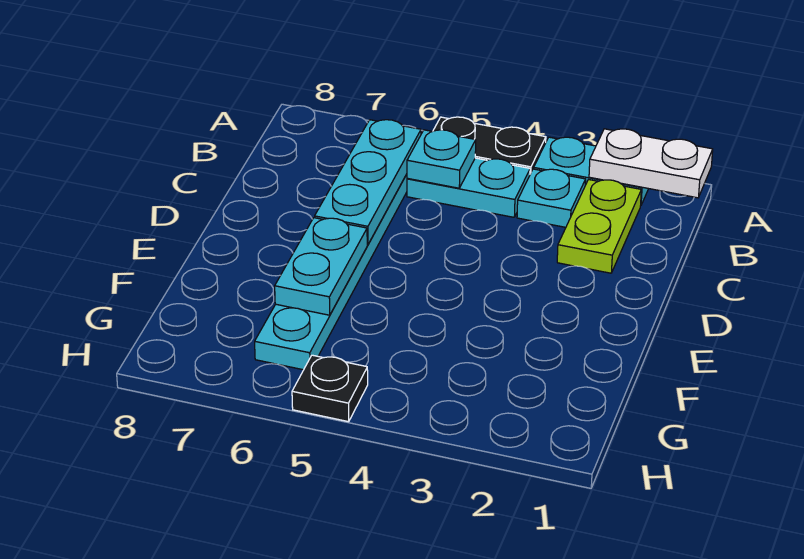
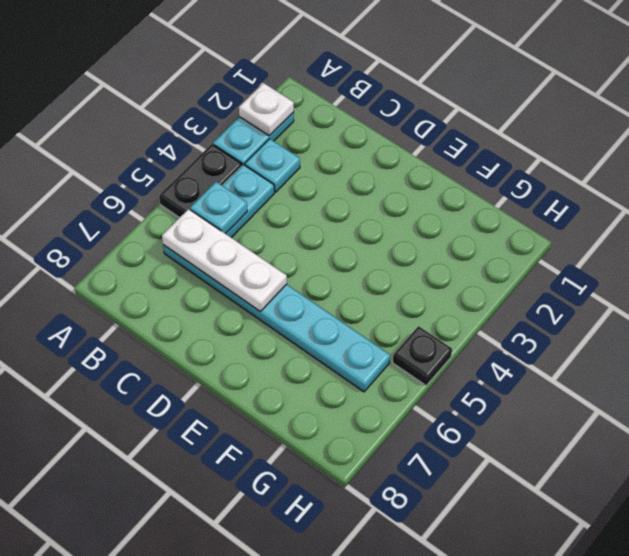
white plate A1:A2 level 2 -> white plate A2 level 2
lime plate B2:C2 level 1 -> none
cyan plate B6:D6 level 2 -> white plate B6:D6 level 2
cyan plate E6:F6 level 2 -> none

